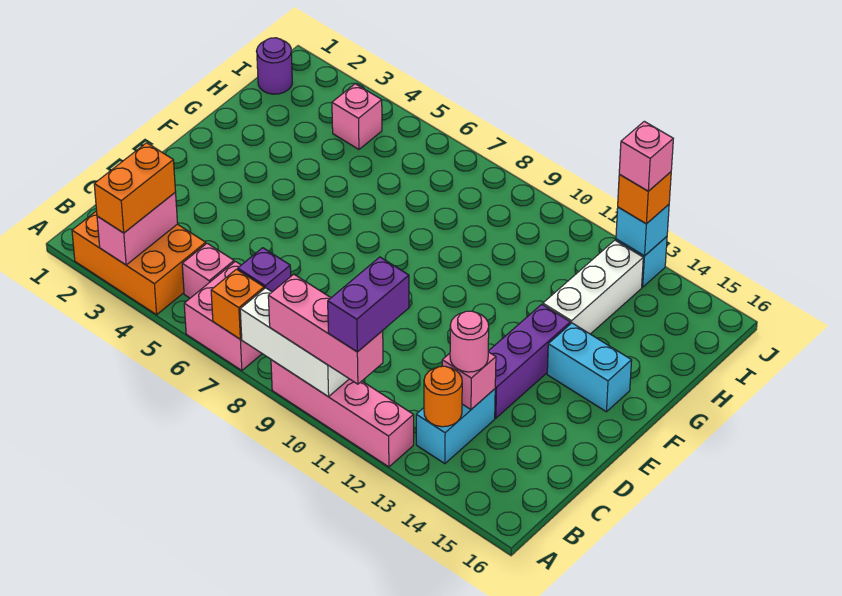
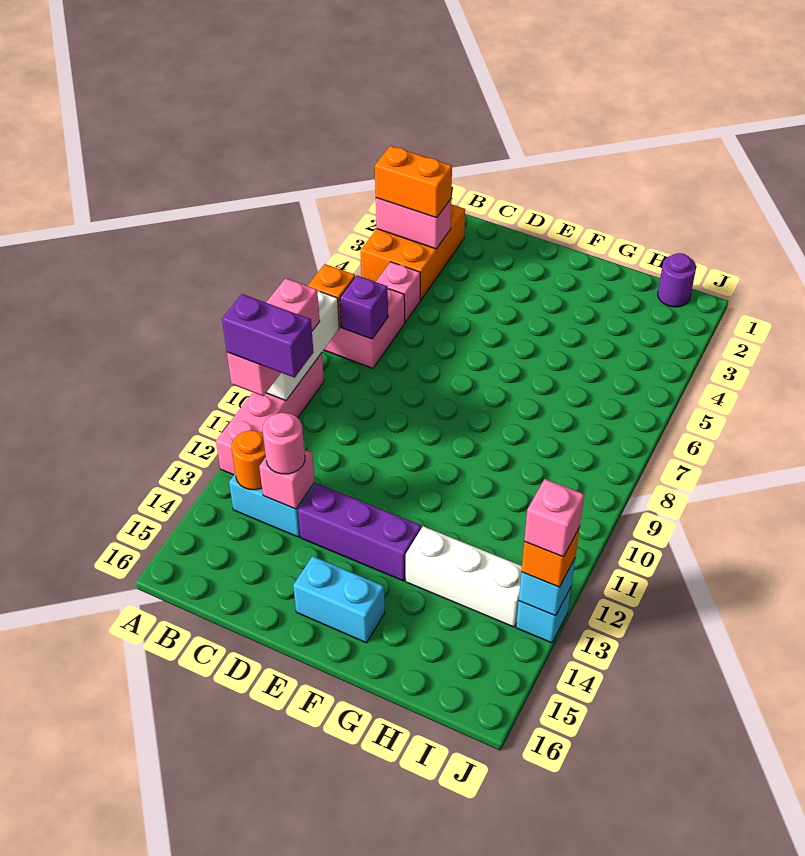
cyan brick F14:F15 level 1 -> cyan brick E15:F15 level 1
pink brick I4 level 1 -> none

